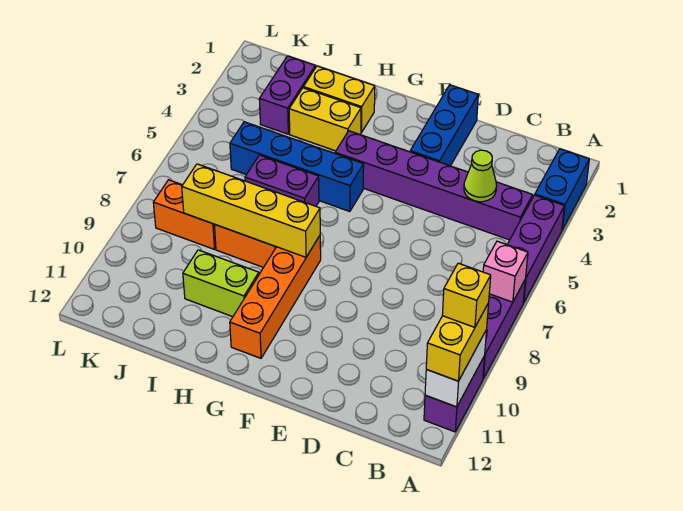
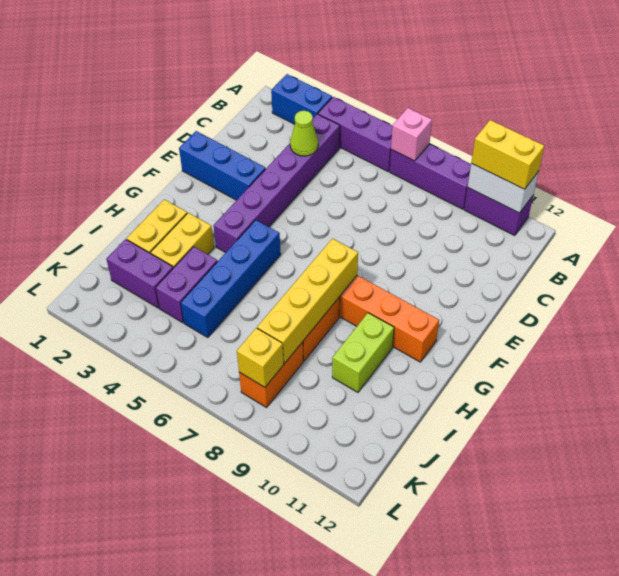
yellow brick A10 level 4 -> yellow brick K8 level 2
purple brick H6:I6 level 1 -> purple brick I4:J4 level 1

